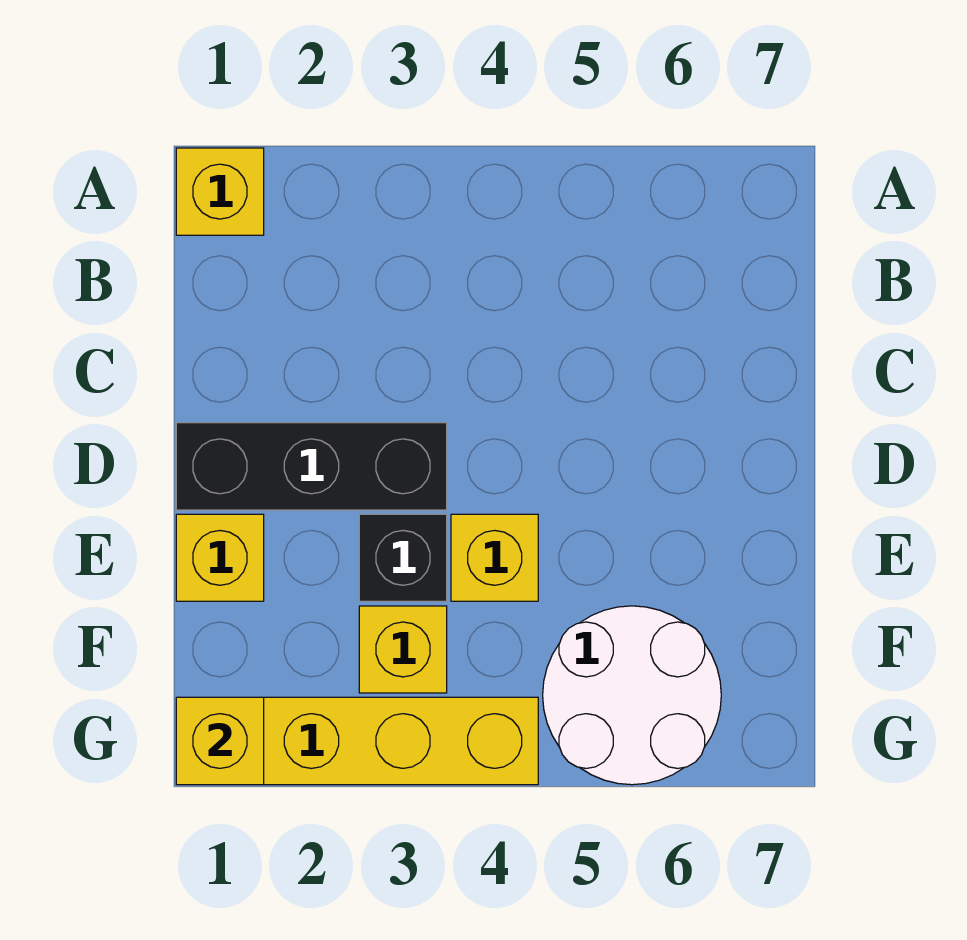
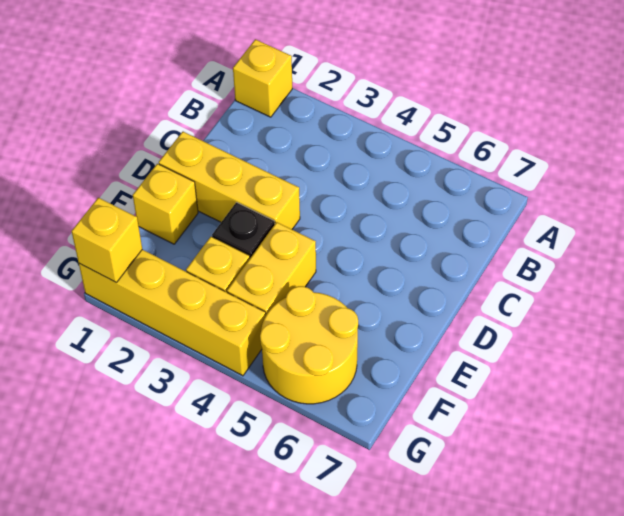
black brick D1:D3 level 1 -> yellow brick D1:D3 level 1
yellow brick E4 level 1 -> yellow brick E4:F4 level 1
white round brick F5:G6 level 1 -> yellow round brick F5:G6 level 1

